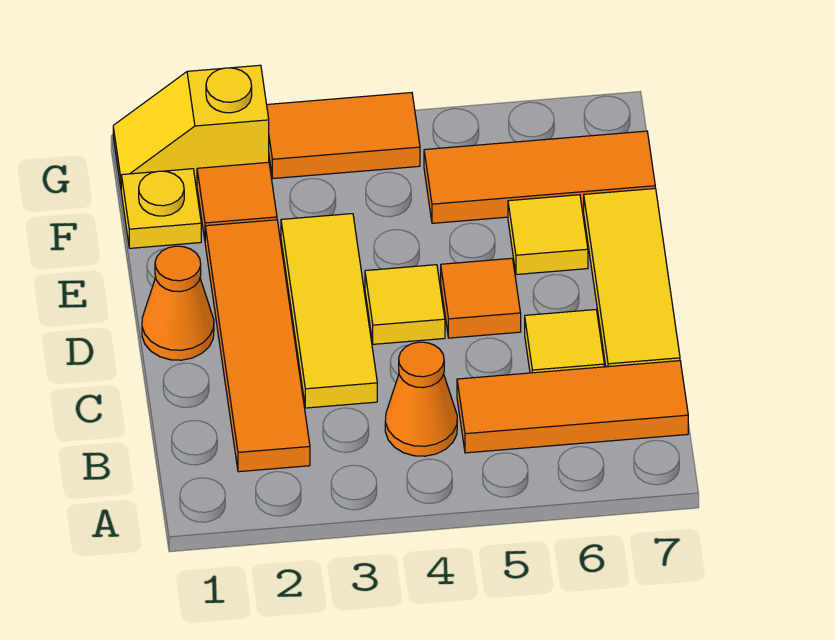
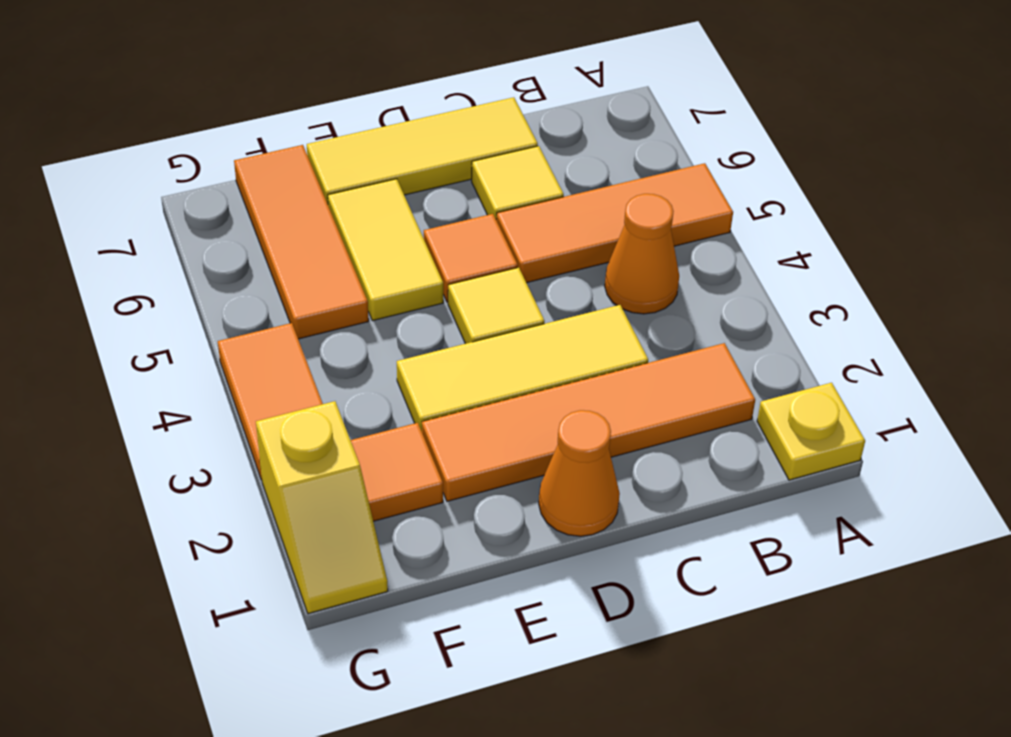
orange tile B5:B7 level 1 -> orange tile A5:C5 level 1
yellow tile E6 level 1 -> yellow tile E5:E6 level 1
yellow plate F1 level 1 -> yellow plate A1 level 1

